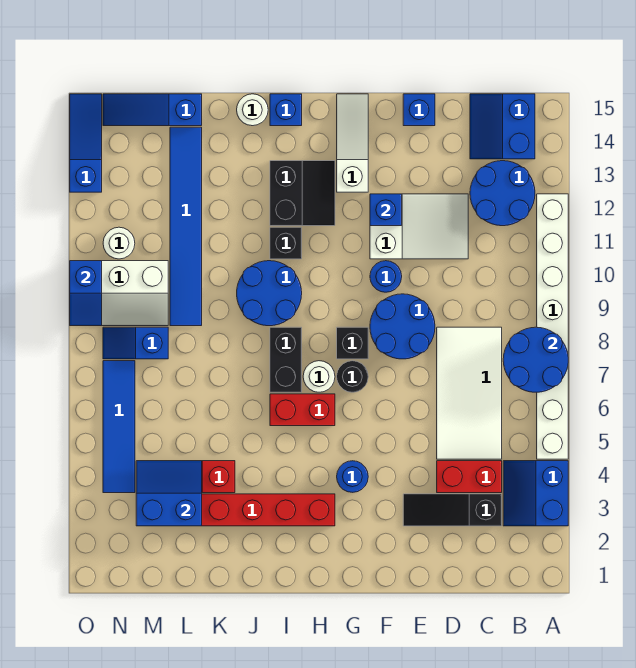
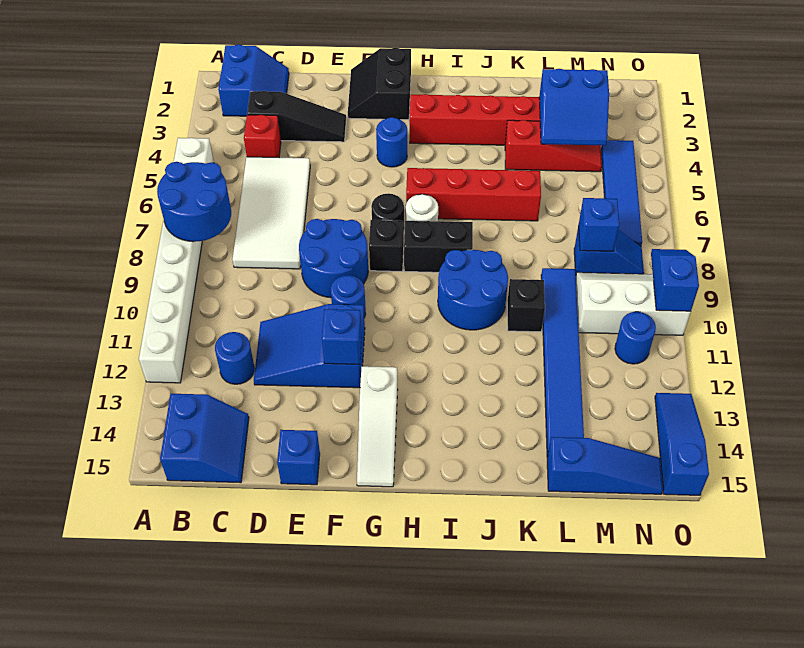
blue slope A3:B4 level 1 top A -> blue slope B1:C2 level 1 top B
blue round brick B12:C13 level 1 -> blue round brick C12 level 1
red brick C4:D4 level 1 -> red brick C4 level 1
white slope D11:F12 level 1 top F -> blue slope D11:F12 level 1 top F
red brick H6:I6 level 1 -> red brick H6:K6 level 1
black slope H12:I13 level 1 top I -> black slope F1:G2 level 1 top G
black brick I7:I8 level 1 -> black brick H8:I8 level 1
black brick I11 level 1 -> black brick K10 level 1
blue brick I15 level 1 -> blue brick M8 level 2
white round brick J15 level 1 -> none
white round brick N11 level 1 -> blue round brick N11 level 1
blue slope O13:O15 level 1 top 13 -> blue slope O13:O15 level 1 top 15

